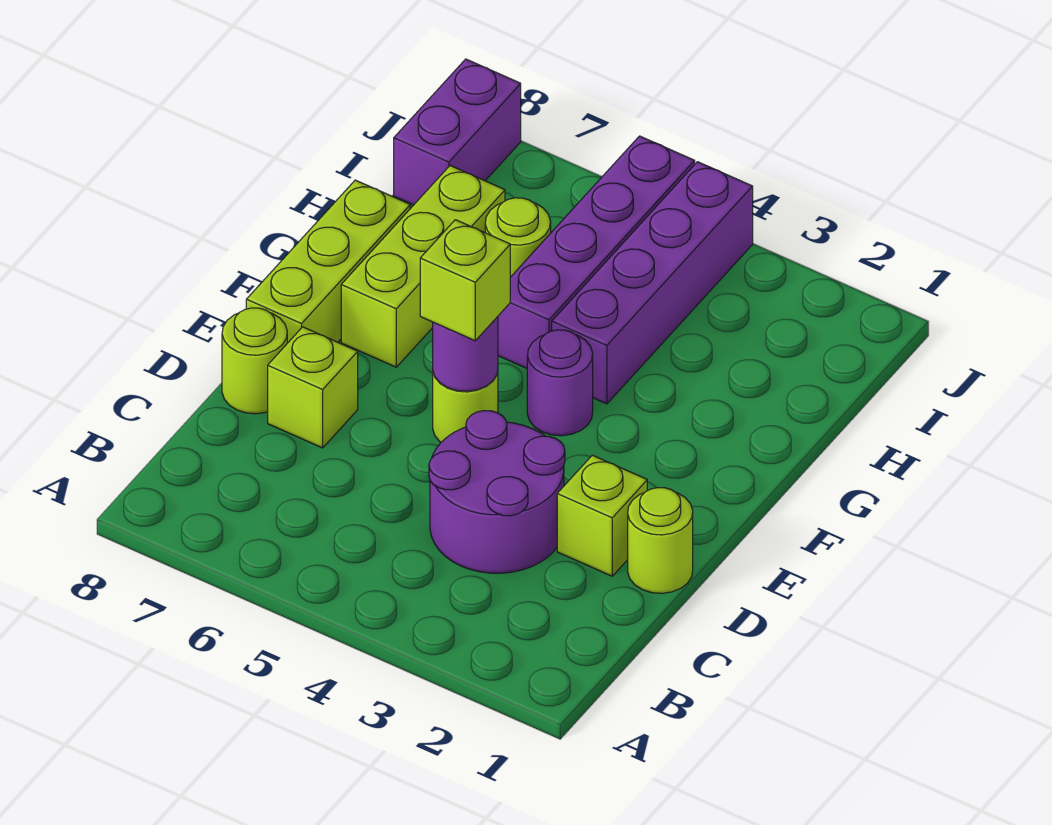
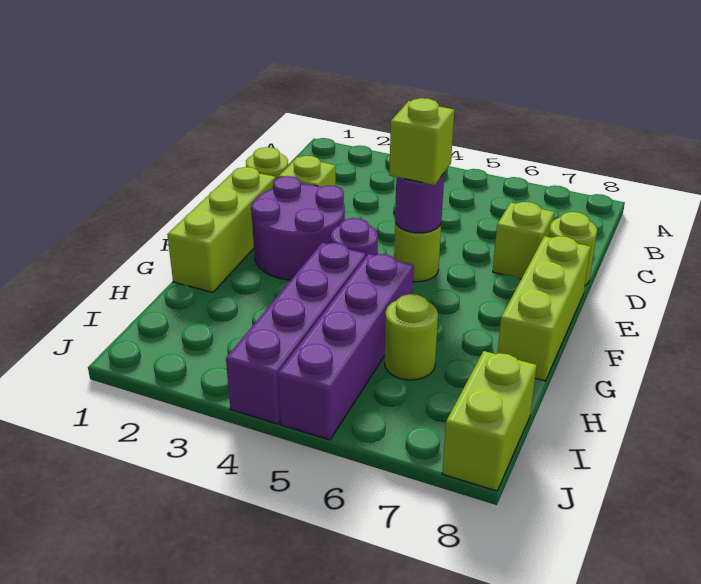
purple round brick C3:D4 level 1 -> purple round brick E2:F3 level 1
lime brick F7:H7 level 1 -> lime brick E1:G1 level 1
purple brick I8:J8 level 1 -> lime brick I8:J8 level 1

